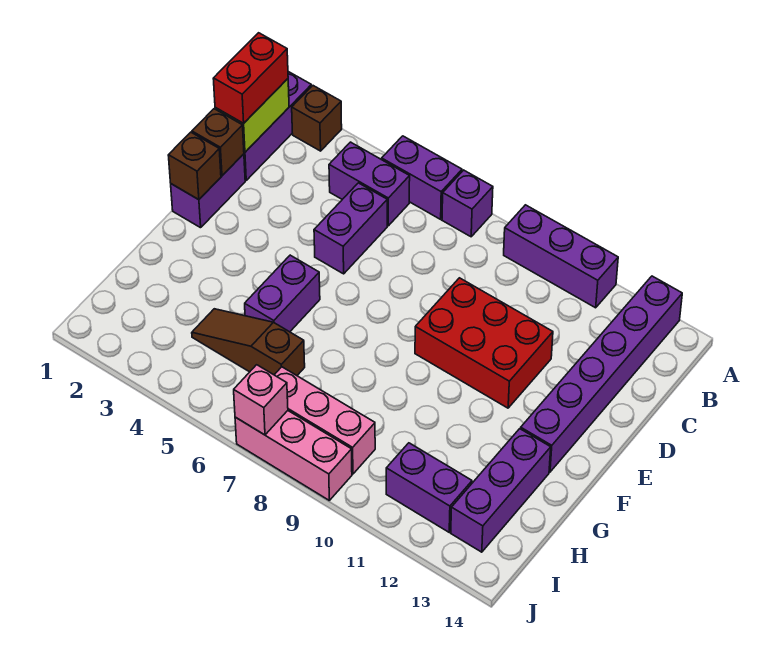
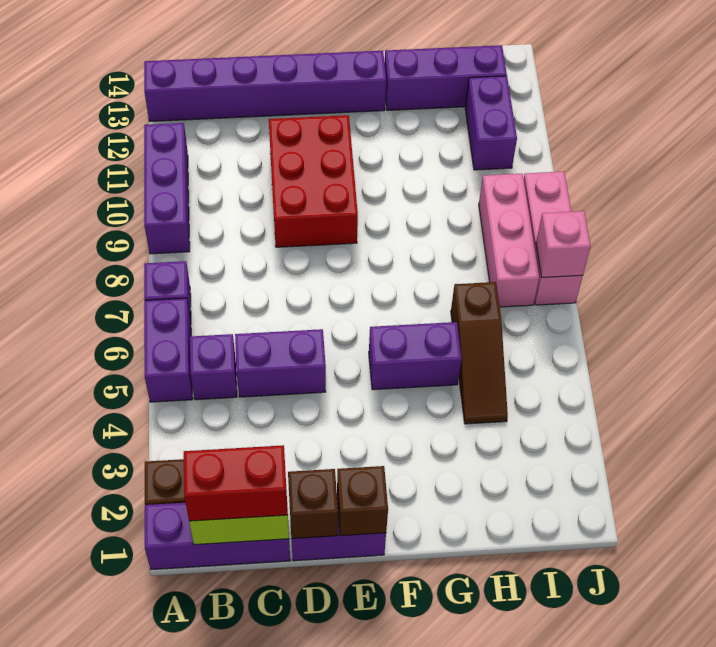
purple brick B4:B5 level 1 -> purple brick B5 level 1

